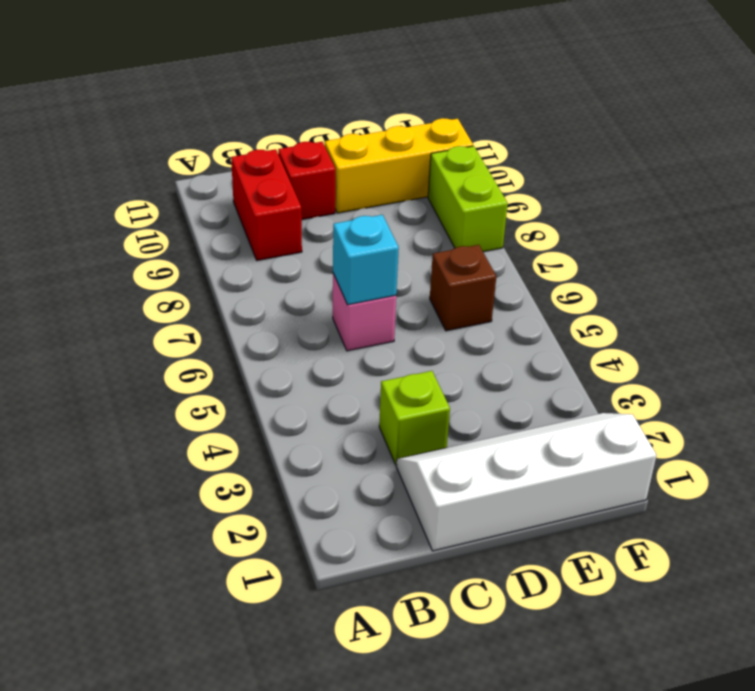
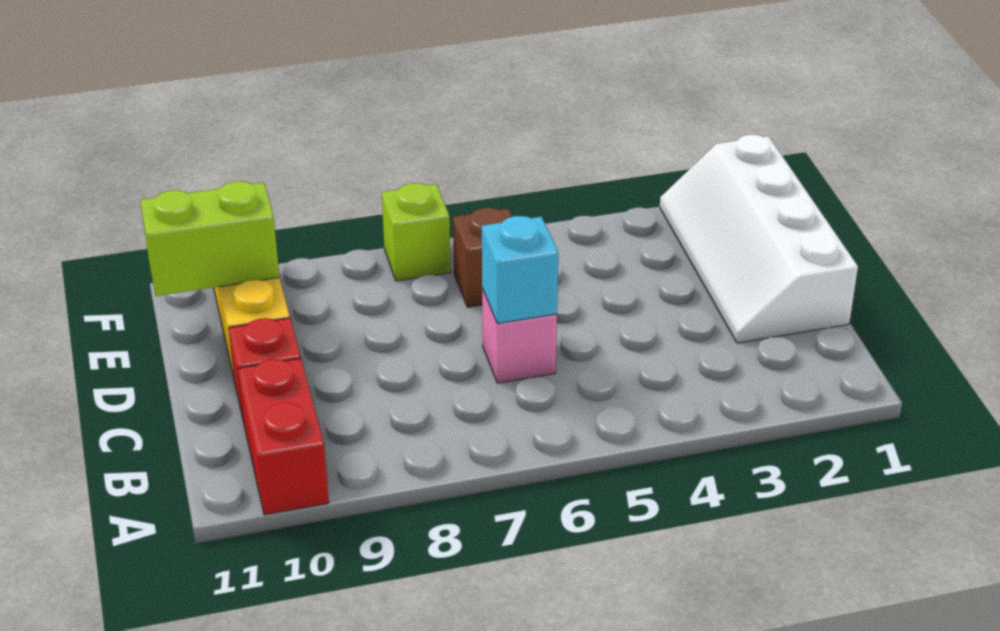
red brick B9:B10 level 1 -> red brick A10:B10 level 1
lime brick C3 level 1 -> lime brick F7 level 1
lime brick F8:F9 level 1 -> lime brick E10:E11 level 2

